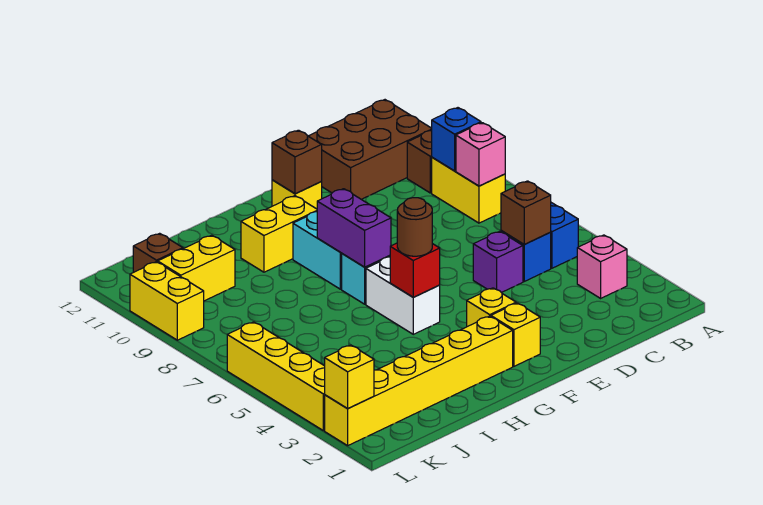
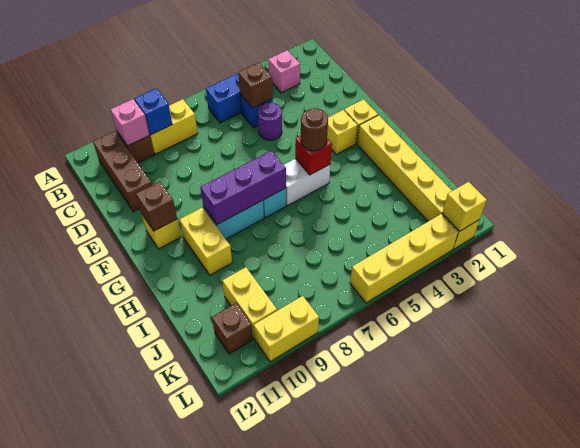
pink brick B8 level 2 -> pink brick B10 level 2
brown brick B11:D12 level 1 -> brown brick B11:D11 level 1
purple brick D5 level 1 -> purple round brick D5 level 1
purple brick G7:G8 level 2 -> purple brick G7:G9 level 2

